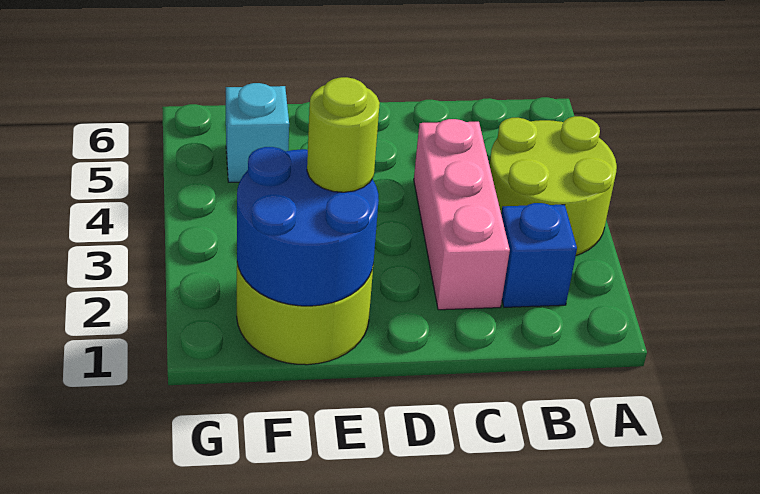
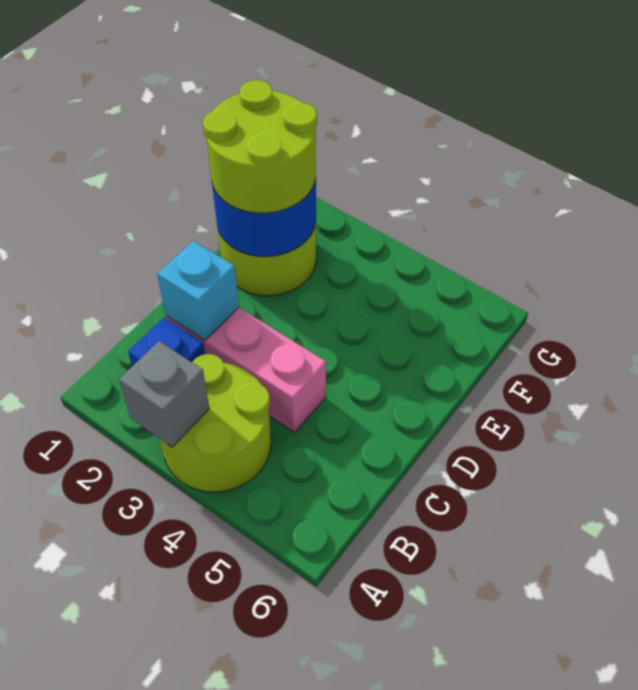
none -> grey brick A3 level 2
lime round brick E2 level 3 -> lime round brick E1:F2 level 3
cyan brick F5 level 1 -> cyan brick C2 level 2

